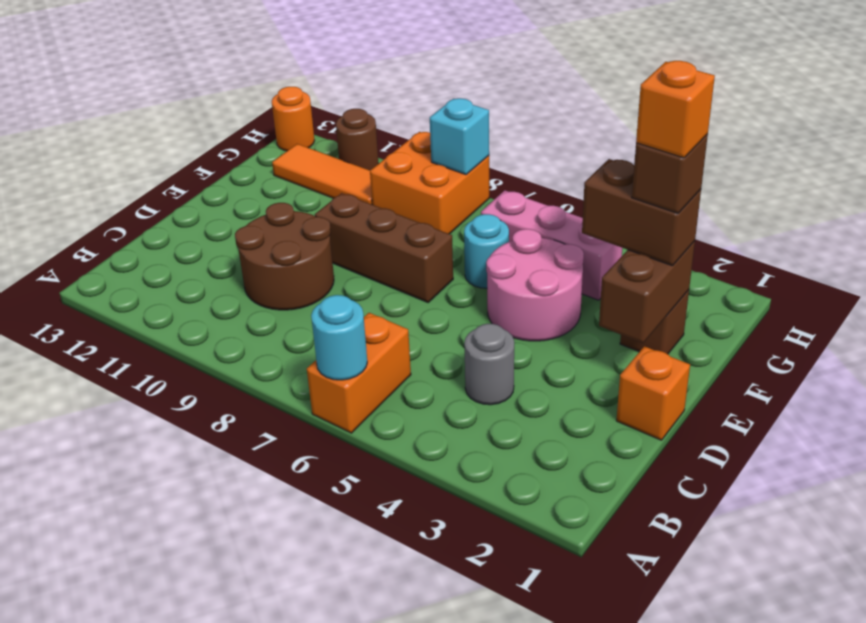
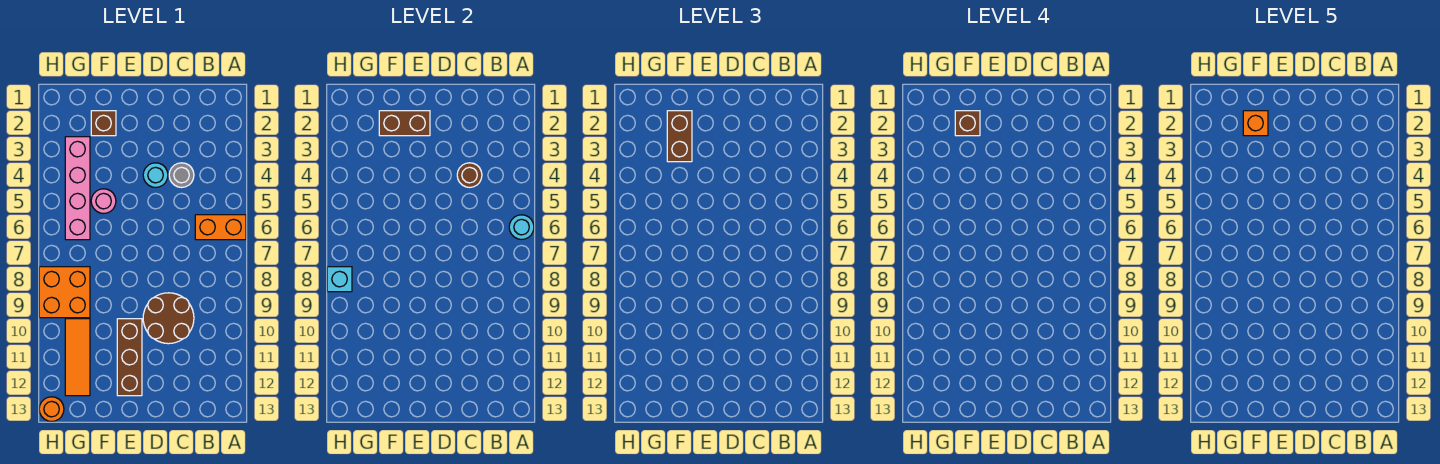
orange brick D1 level 1 -> none
pink round brick E4:F5 level 1 -> pink round brick F5 level 1
brown brick E7:E9 level 1 -> brown brick E10:E12 level 1
cyan round brick F6 level 1 -> cyan round brick D4 level 1
pink brick G4:G6 level 1 -> pink brick G3:G6 level 1
brown round brick H11 level 1 -> brown round brick C4 level 2

